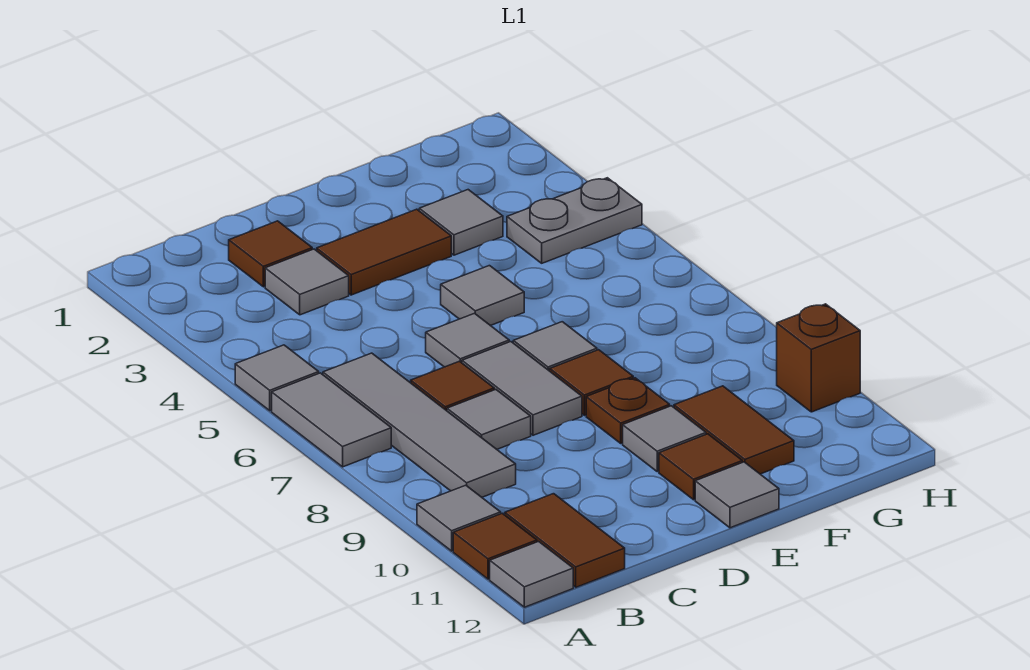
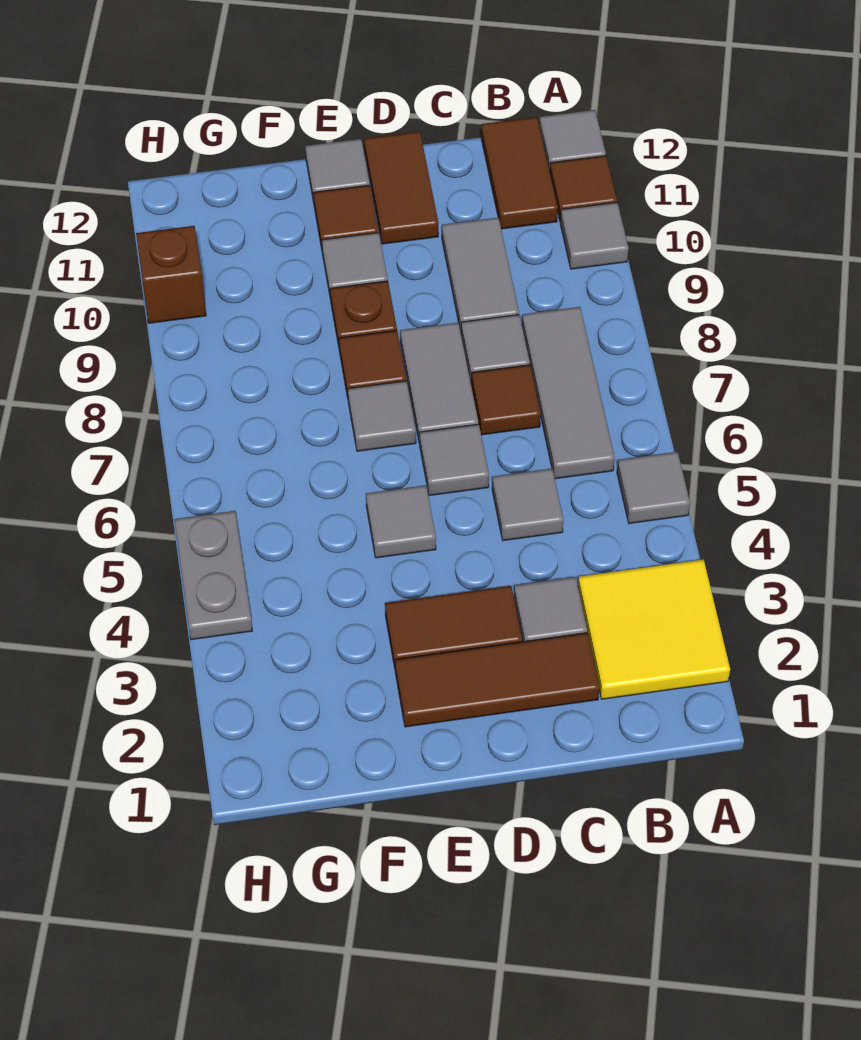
none -> yellow tile A2:B3 level 1
grey tile A6:A7 level 1 -> grey tile C9:C10 level 1
grey tile B6:B9 level 1 -> grey tile B6:B8 level 1
brown tile C2 level 1 -> brown tile C2:E2 level 1
grey tile F3 level 1 -> grey tile C5 level 1
brown tile F10:F11 level 1 -> brown tile D11:D12 level 1
grey plate G4:H4 level 1 -> grey plate H4:H5 level 1

